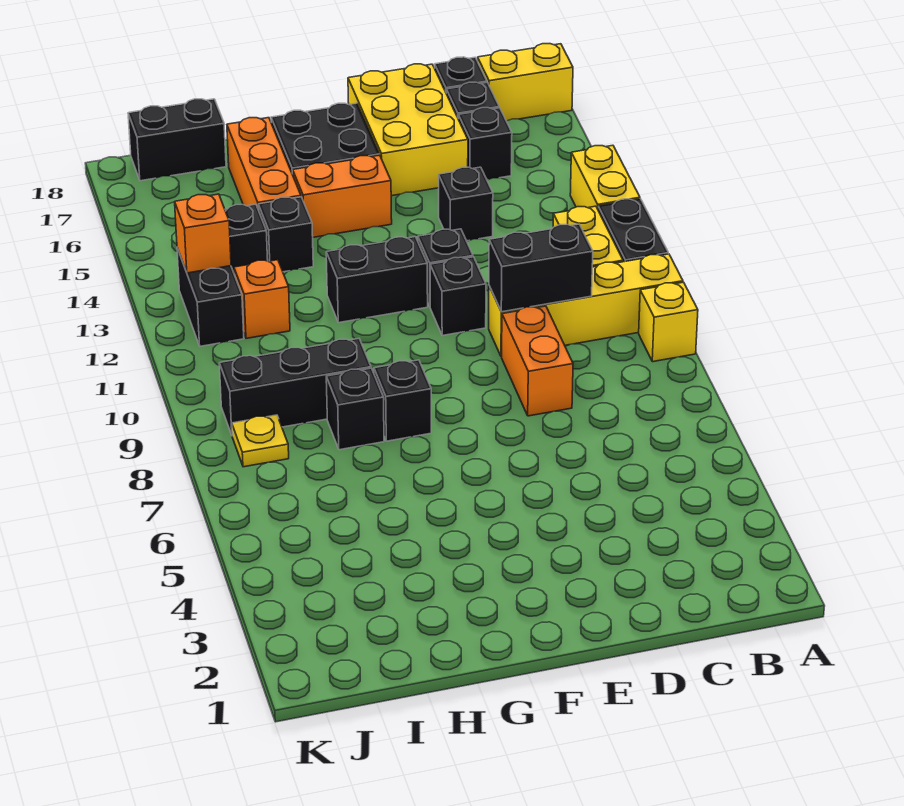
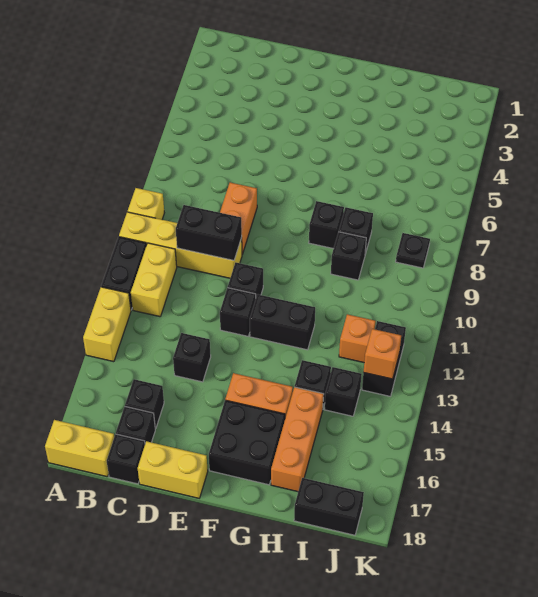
yellow brick D16:E18 level 1 -> yellow brick D18:E18 level 1
black brick H9:J9 level 1 -> black brick H9 level 1
yellow plate J8 level 1 -> black plate J8 level 1

